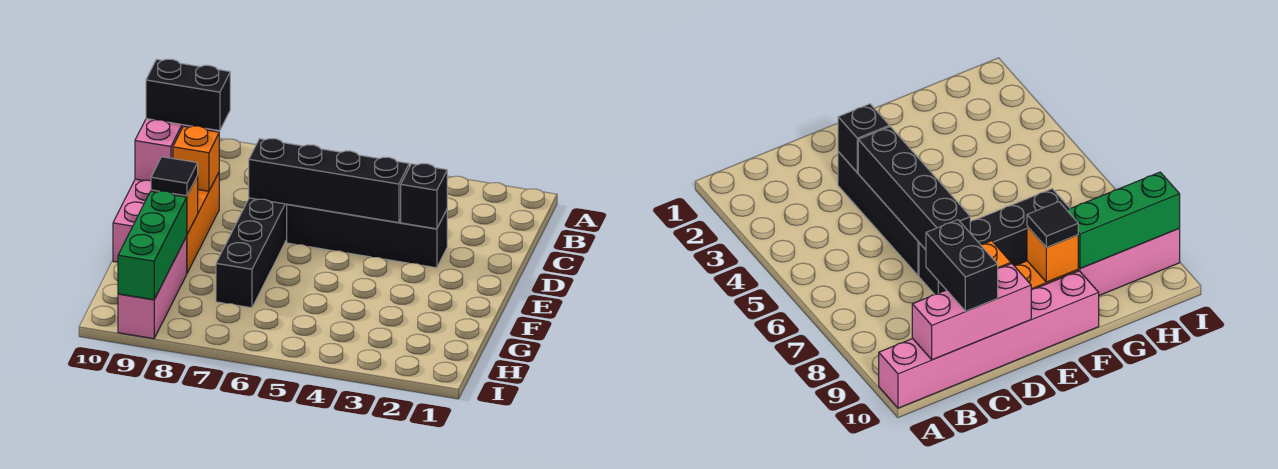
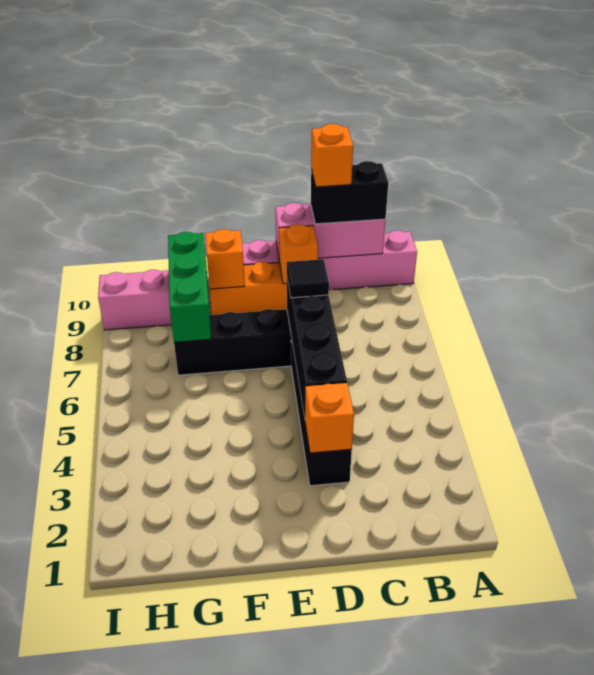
black brick C9:C10 level 3 -> black brick B10:C10 level 3
none -> orange brick C10 level 4
black brick D3 level 2 -> orange brick D3 level 2
black tile F9 level 3 -> black tile D7 level 3
green brick G9:I9 level 2 -> green brick G7:G9 level 2

